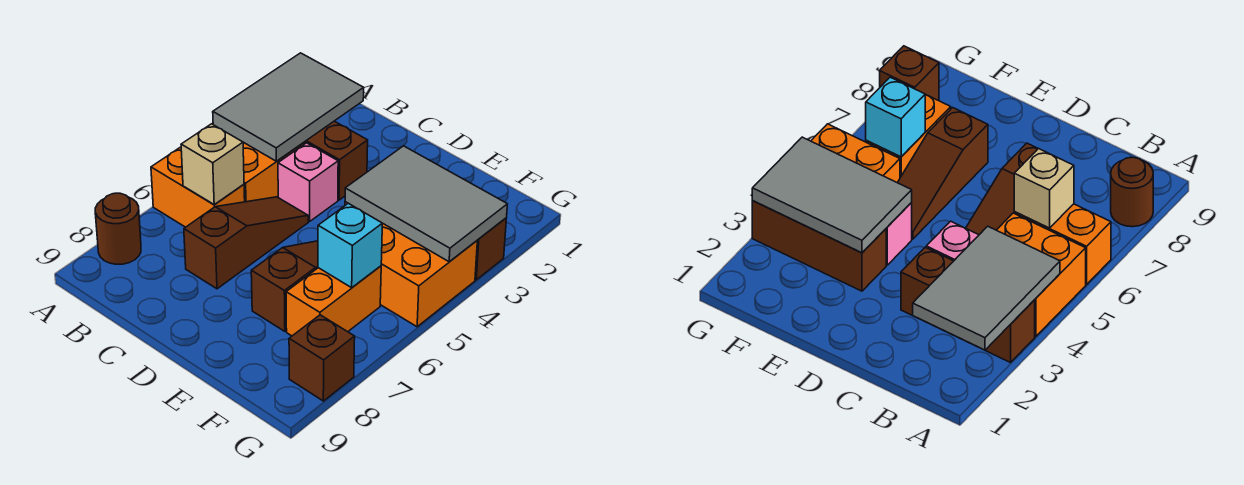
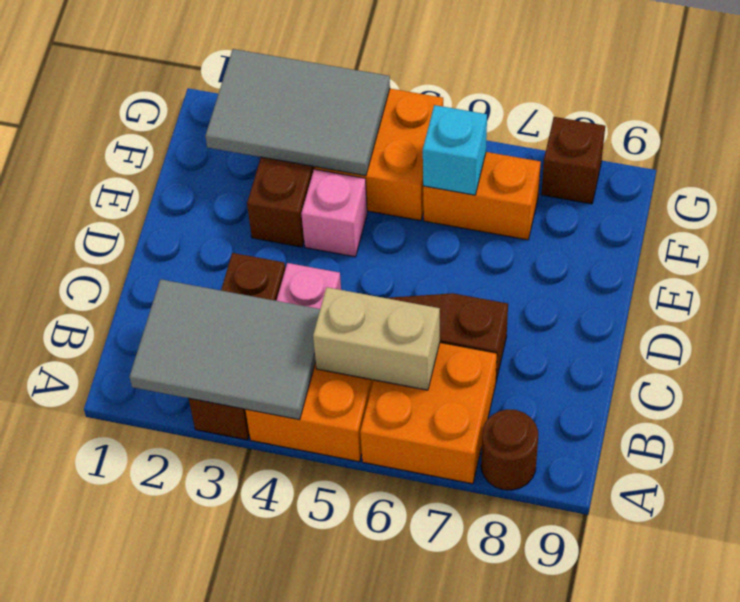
orange brick A6:B6 level 1 -> orange brick A6:B7 level 1
tan brick B6 level 2 -> tan brick B5:B6 level 2
grey tile E3:G4 level 2 -> grey tile F2:G4 level 2
brown slope E5:E7 level 1 top 7 -> none

